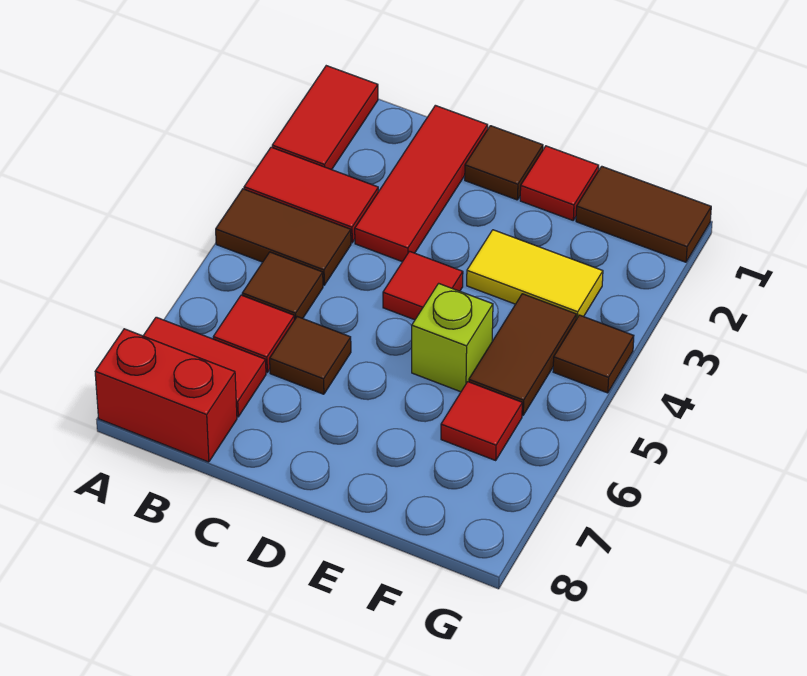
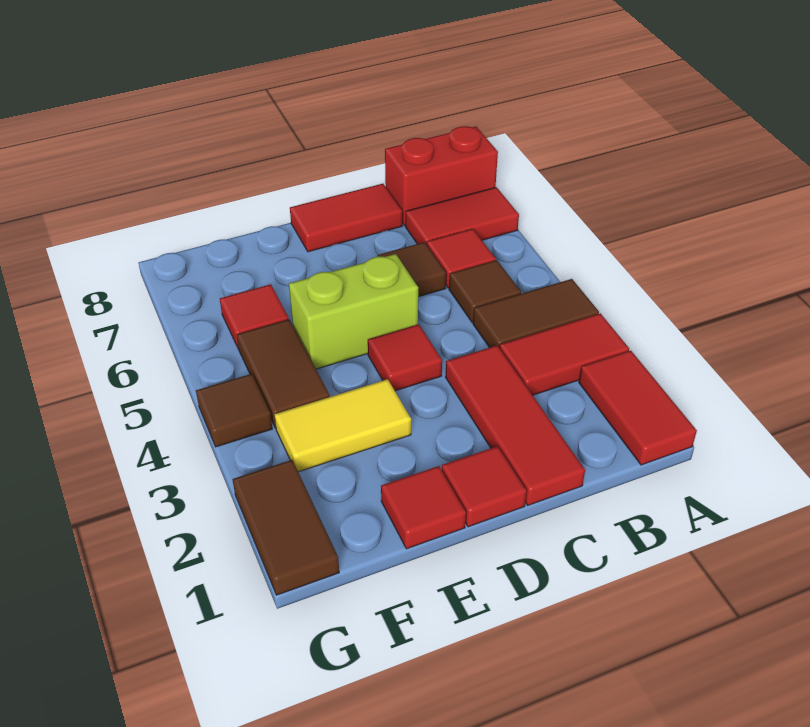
none -> red tile C8:D8 level 1
brown tile D1 level 1 -> red tile D1 level 1
lime brick E5 level 1 -> lime brick D5:E5 level 1
brown tile F1:G1 level 1 -> brown tile G1:G2 level 1

